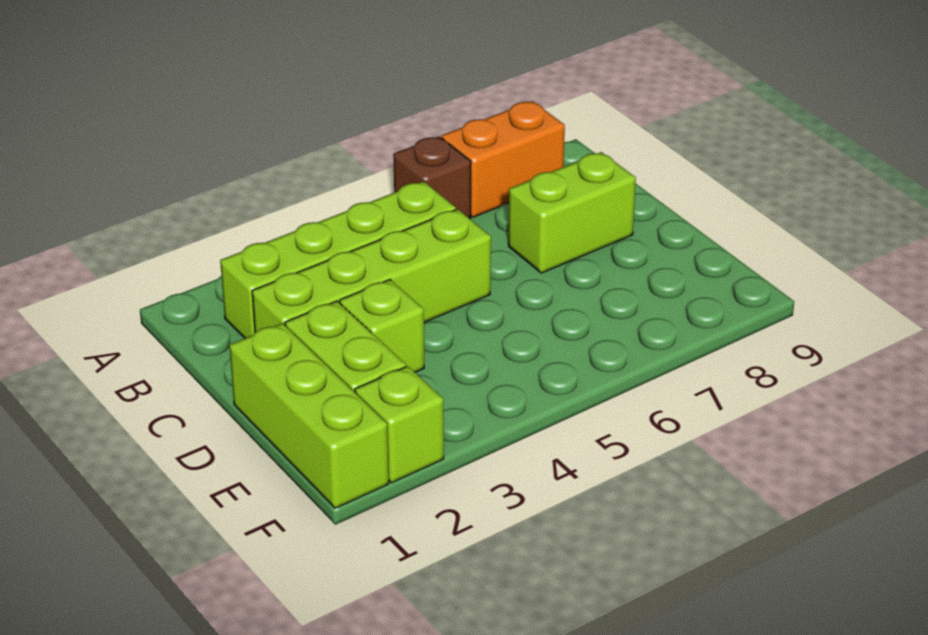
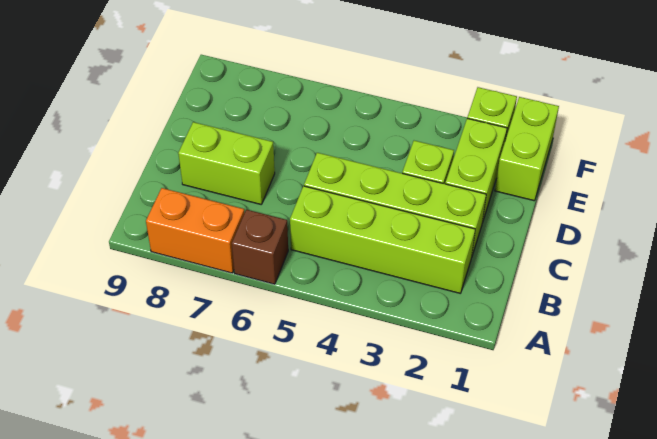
lime brick D1:F1 level 1 -> lime brick E1:F1 level 1

